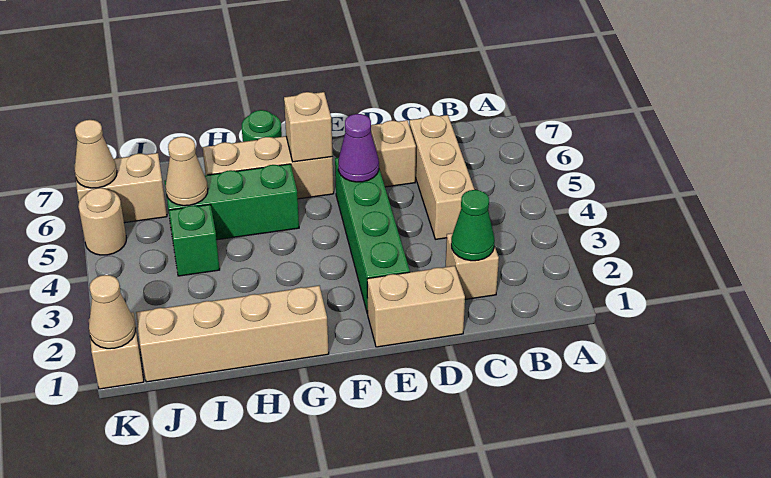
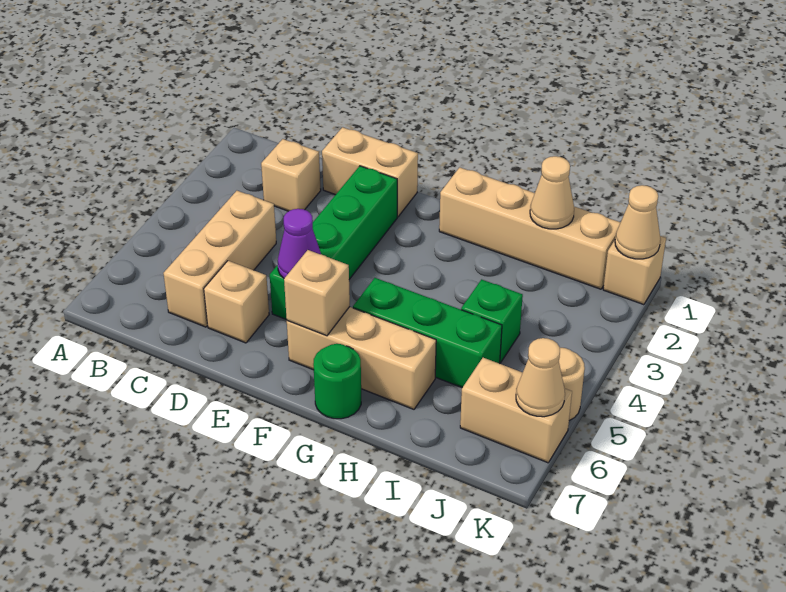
green cone C2 level 2 -> none
tan cone I5 level 2 -> tan cone I1 level 2

